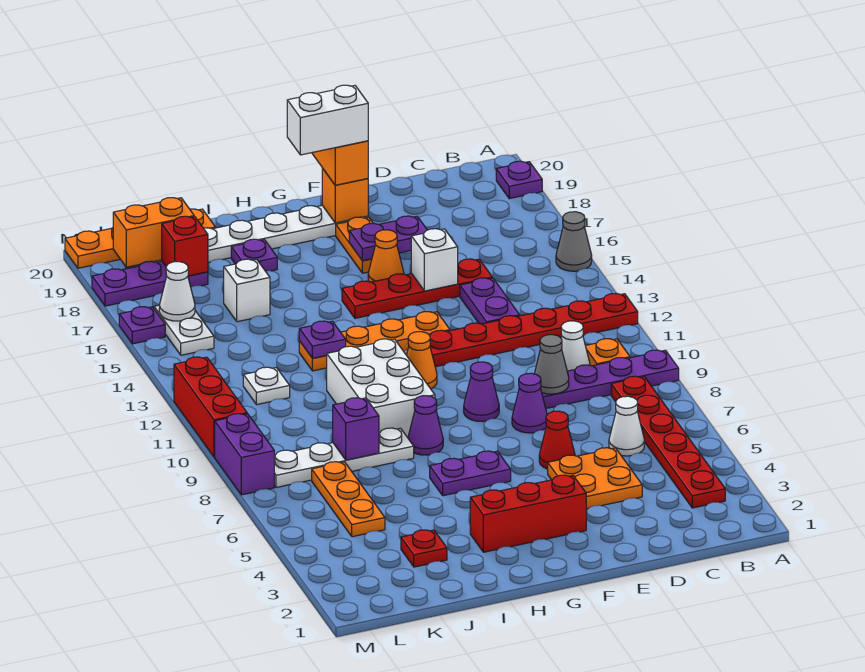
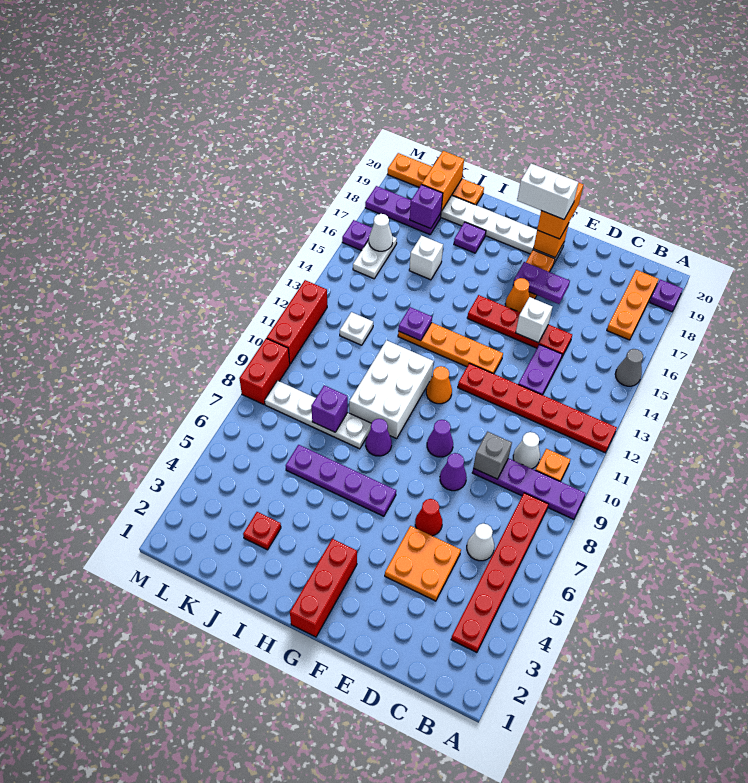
grey cone D9 level 2 -> grey brick D9 level 2
red brick F3:H3 level 1 -> red brick G1:G3 level 1
purple plate G6:H6 level 1 -> purple plate G6:J6 level 1
orange plate K5:K7 level 1 -> orange plate B17:B19 level 1
red brick K18 level 2 -> purple brick K18 level 2
orange brick K19:L19 level 2 -> orange brick K19:K20 level 2
purple brick M8:M9 level 1 -> red brick M8:M9 level 1

